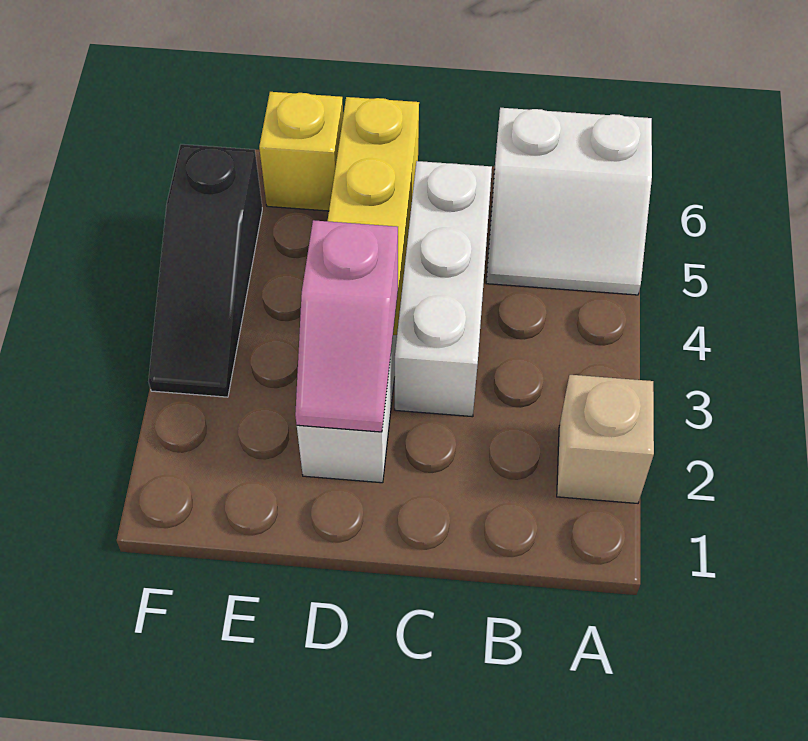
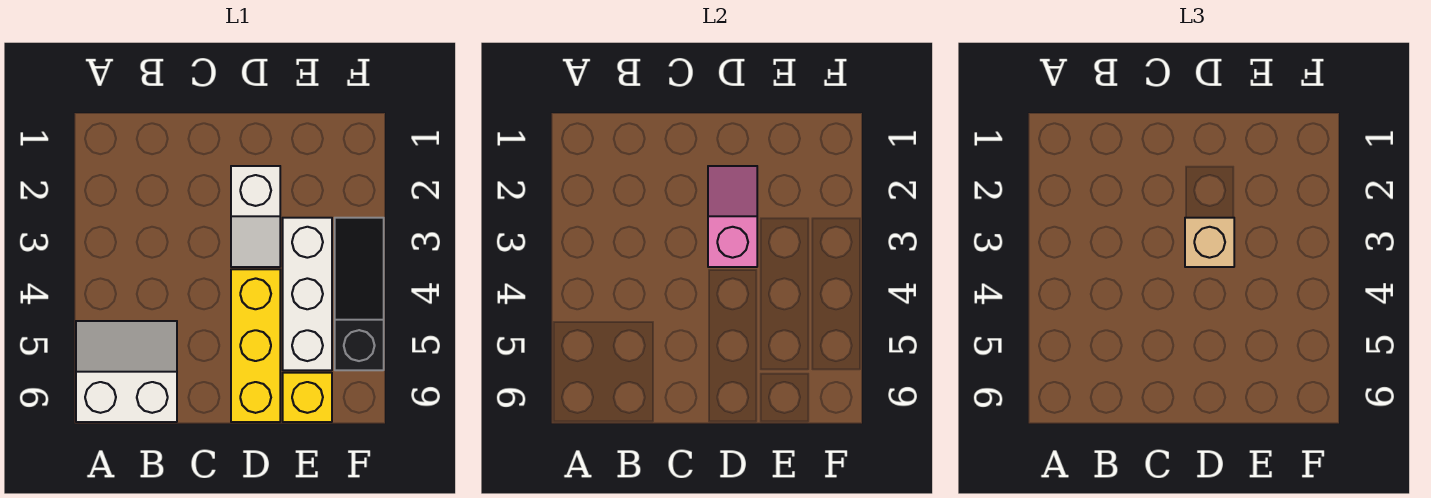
tan brick A2 level 1 -> tan brick D3 level 3
white brick C3:C5 level 1 -> white brick E3:E5 level 1

